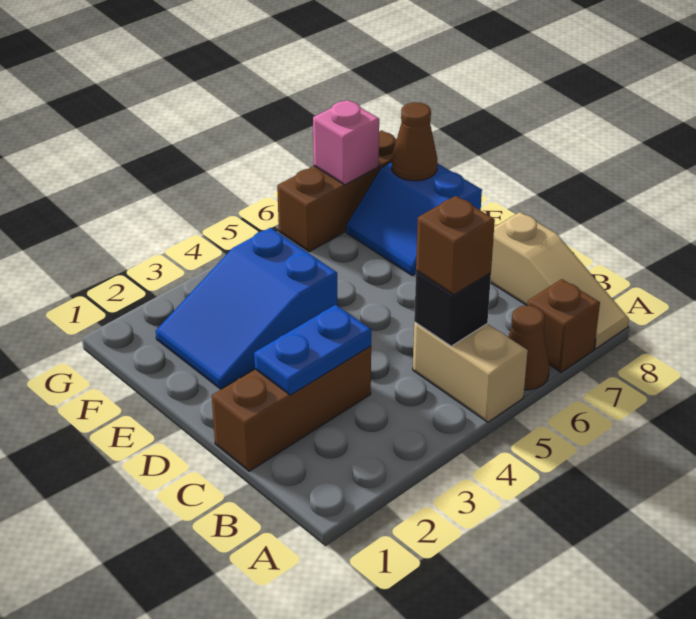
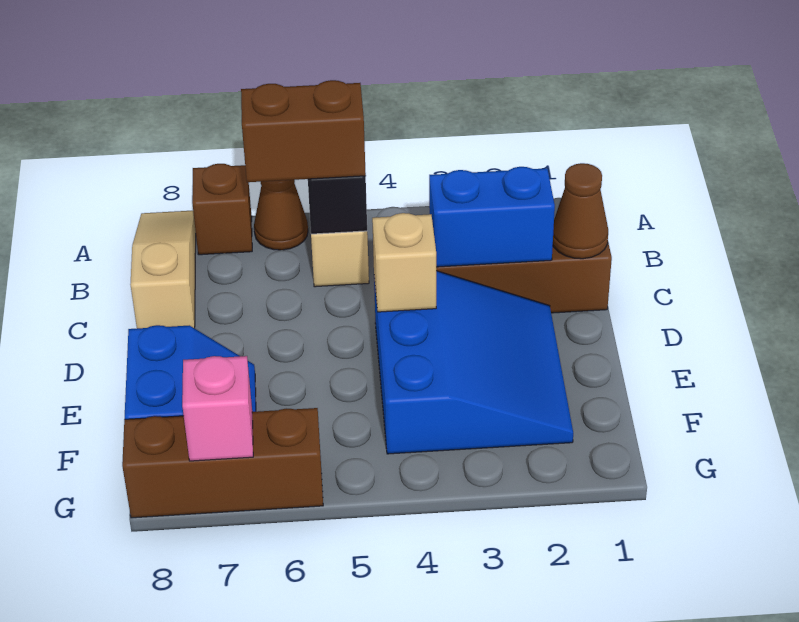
brown brick B5 level 3 -> brown brick B5:B6 level 3
blue plate C2:C3 level 2 -> blue brick C2:C3 level 2
none -> tan brick D4 level 2
blue slope E2:F4 level 1 top 4 -> blue slope D2:F4 level 1 top 4
brown cone F8 level 2 -> brown cone C1 level 2

